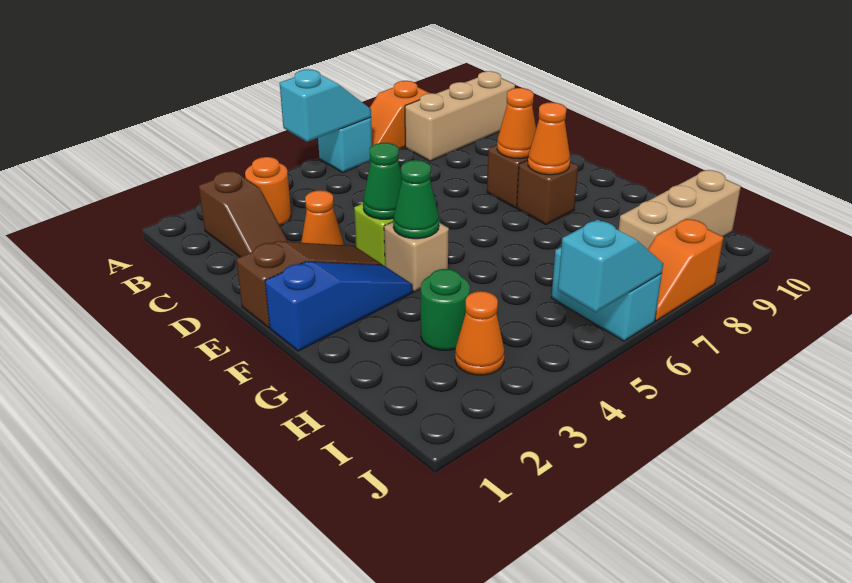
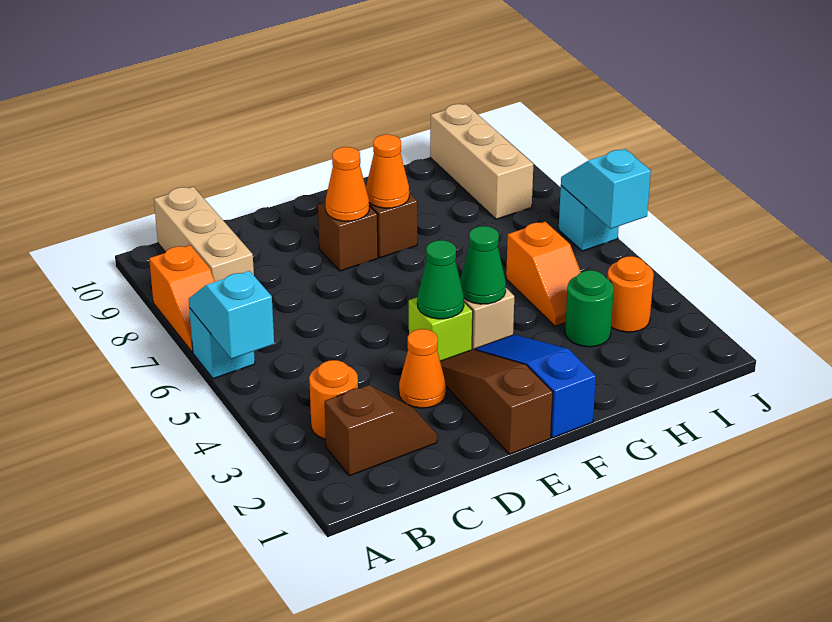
orange cone I3 level 1 -> orange round brick I3 level 1
cyan brick I6:J6 level 1 -> cyan brick J6 level 1
orange slope J7:J8 level 1 top 8 -> orange slope H4:H5 level 1 top 5

